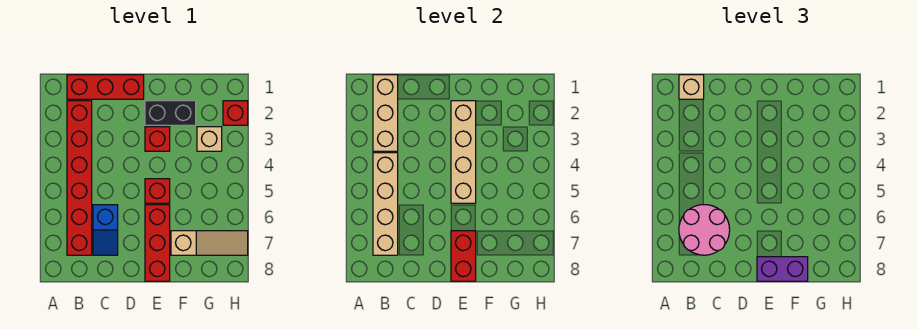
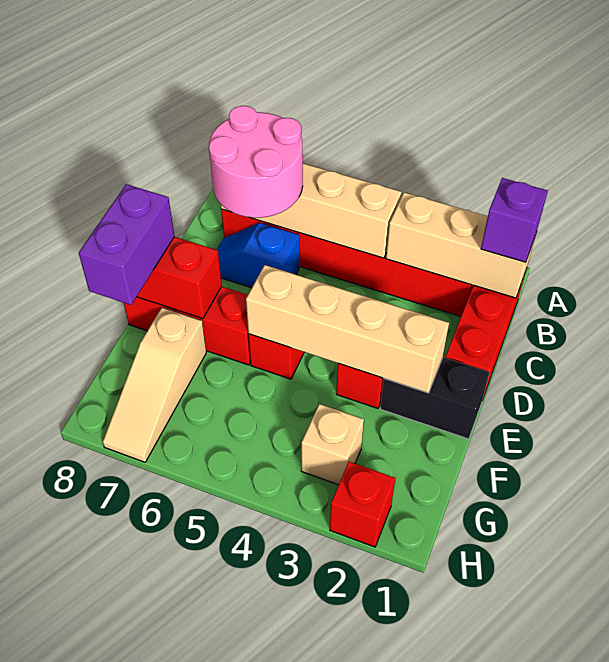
tan brick B1 level 3 -> purple brick B1 level 3
black brick E2:F2 level 1 -> black brick E1:E2 level 1

